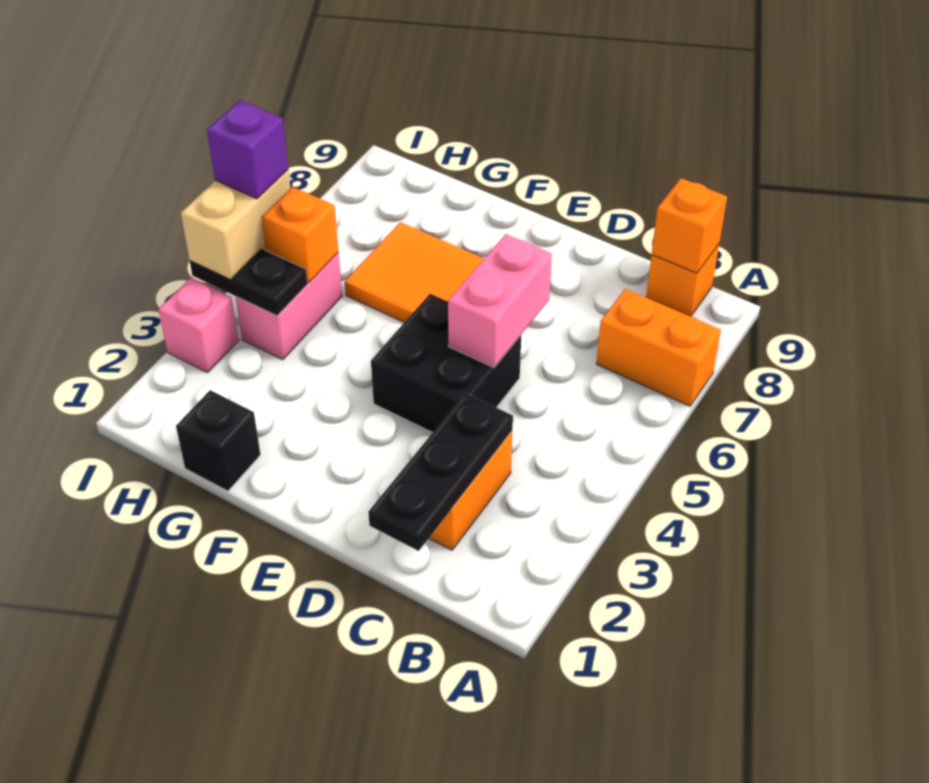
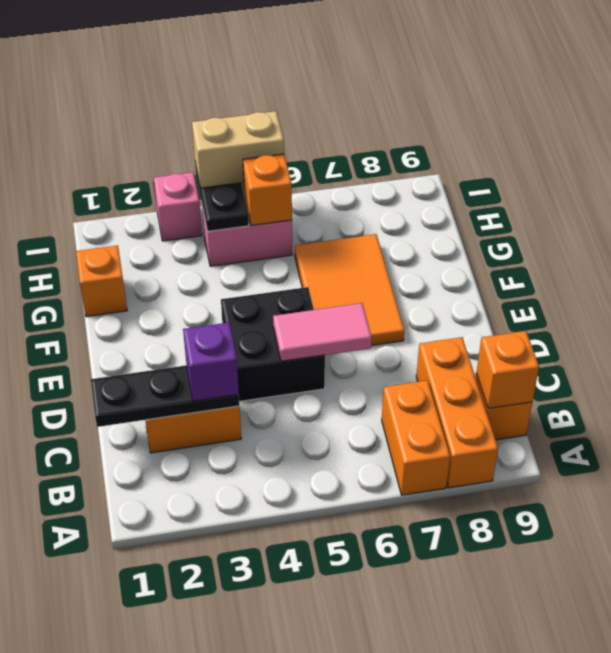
none -> orange brick A8:C8 level 1
pink brick D5:D6 level 2 -> pink tile D5:D6 level 2
black brick G1 level 1 -> orange brick G1 level 1
purple brick I5 level 4 -> purple brick C3 level 3

